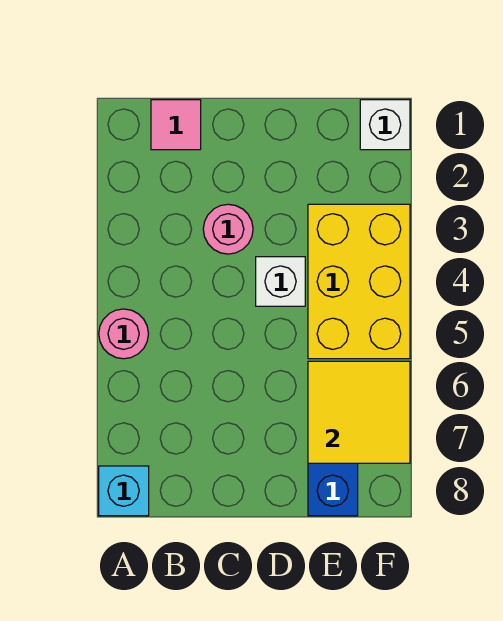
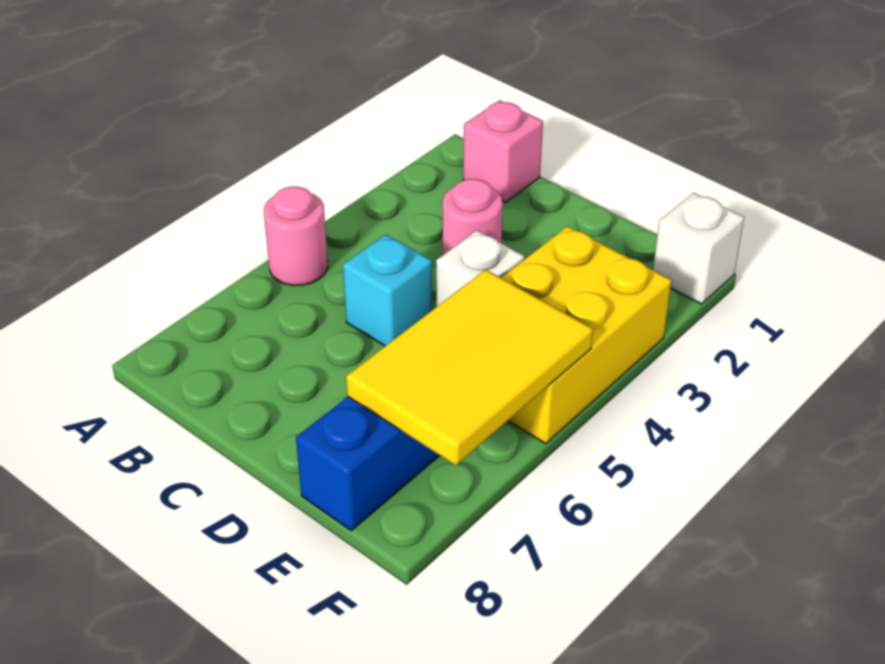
cyan brick A8 level 1 -> cyan brick C5 level 1
pink tile B1 level 1 -> pink brick B1 level 1
yellow tile E6:F7 level 2 -> yellow tile E5:F7 level 2

